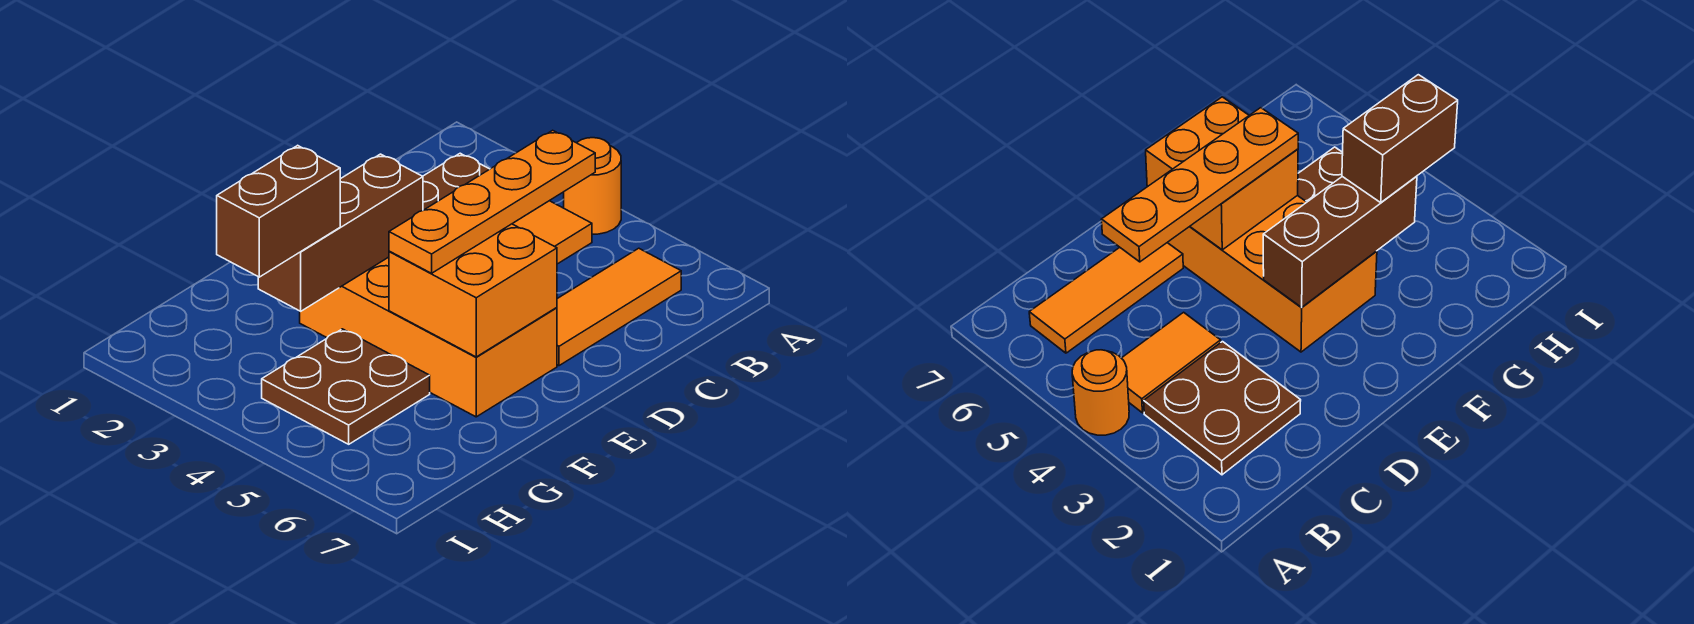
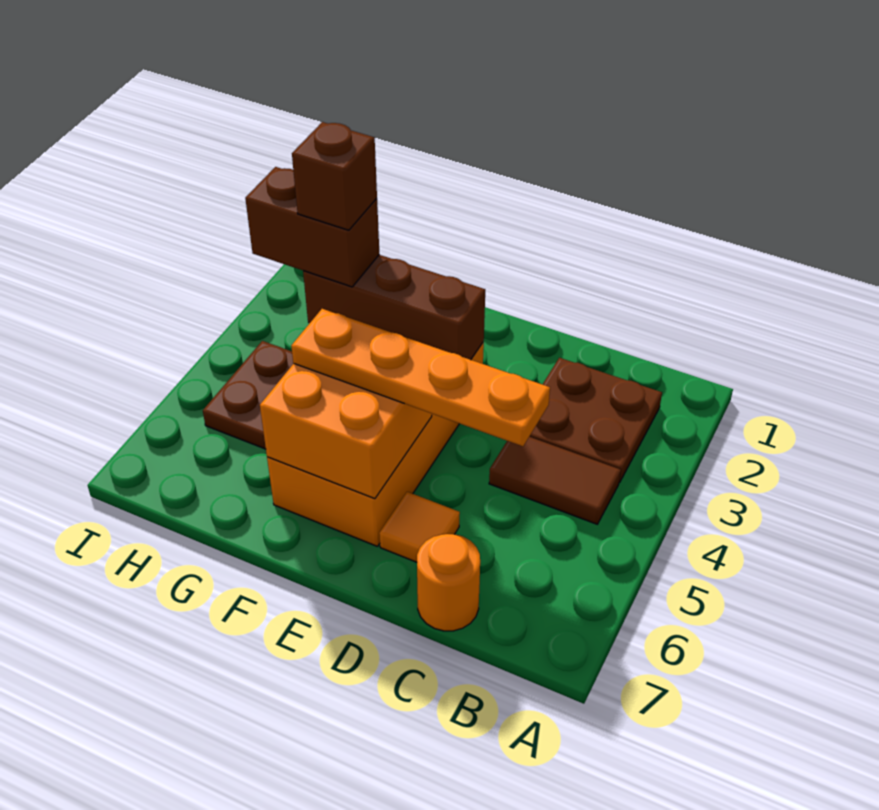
orange round brick A4 level 1 -> orange round brick C7 level 1
orange tile B4:C4 level 1 -> brown tile B4:C4 level 1
orange tile B6:D6 level 1 -> orange tile D6 level 1
none -> brown brick G3 level 4

